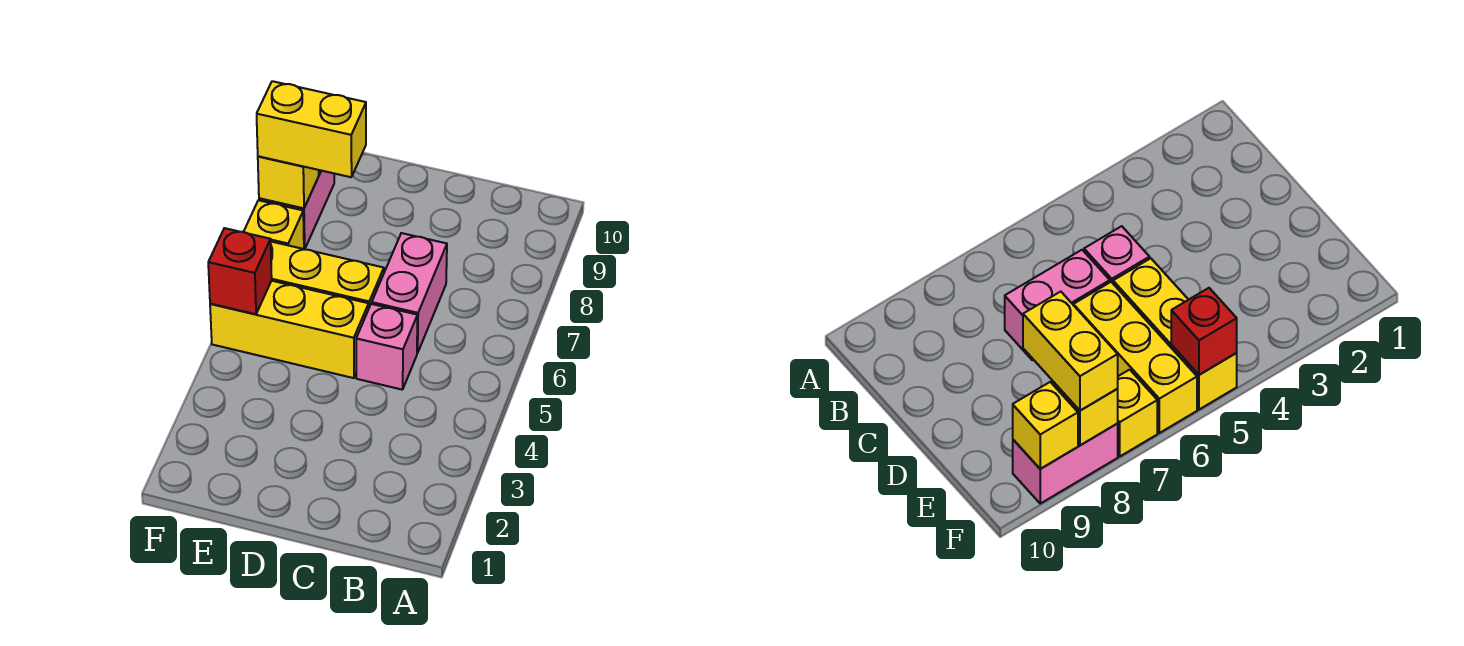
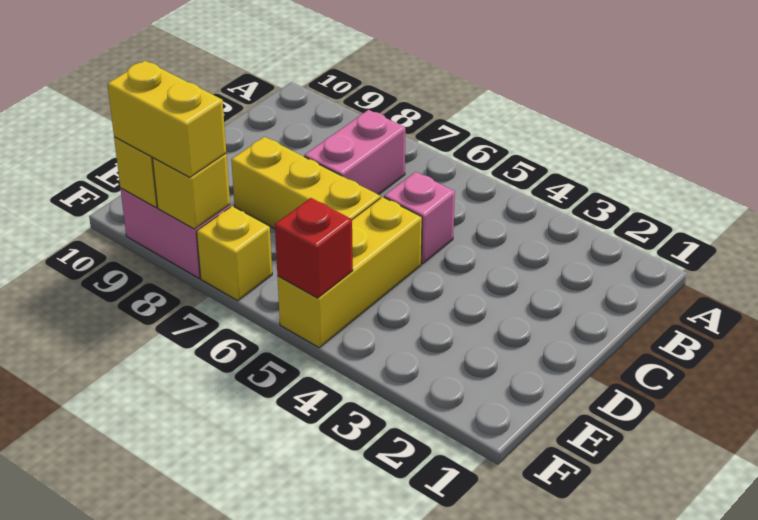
pink brick C6:C7 level 1 -> pink brick B7:C7 level 1
yellow brick D6:F6 level 1 -> yellow brick D6:D8 level 1
yellow brick E8:F8 level 3 -> yellow brick F8:F9 level 3

